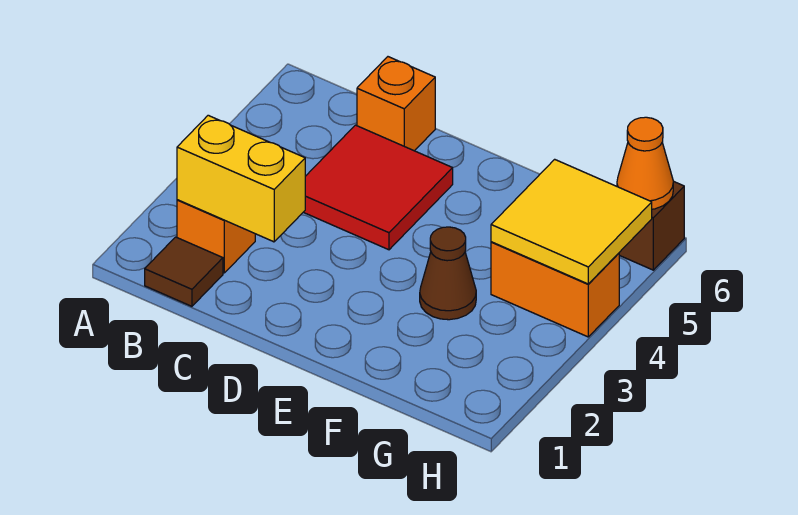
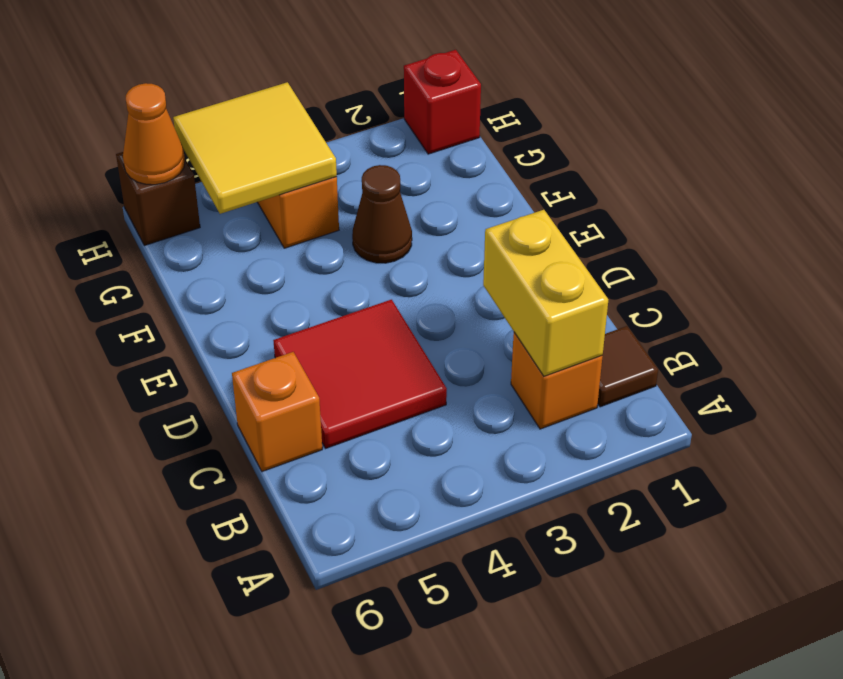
none -> red brick H1 level 1

